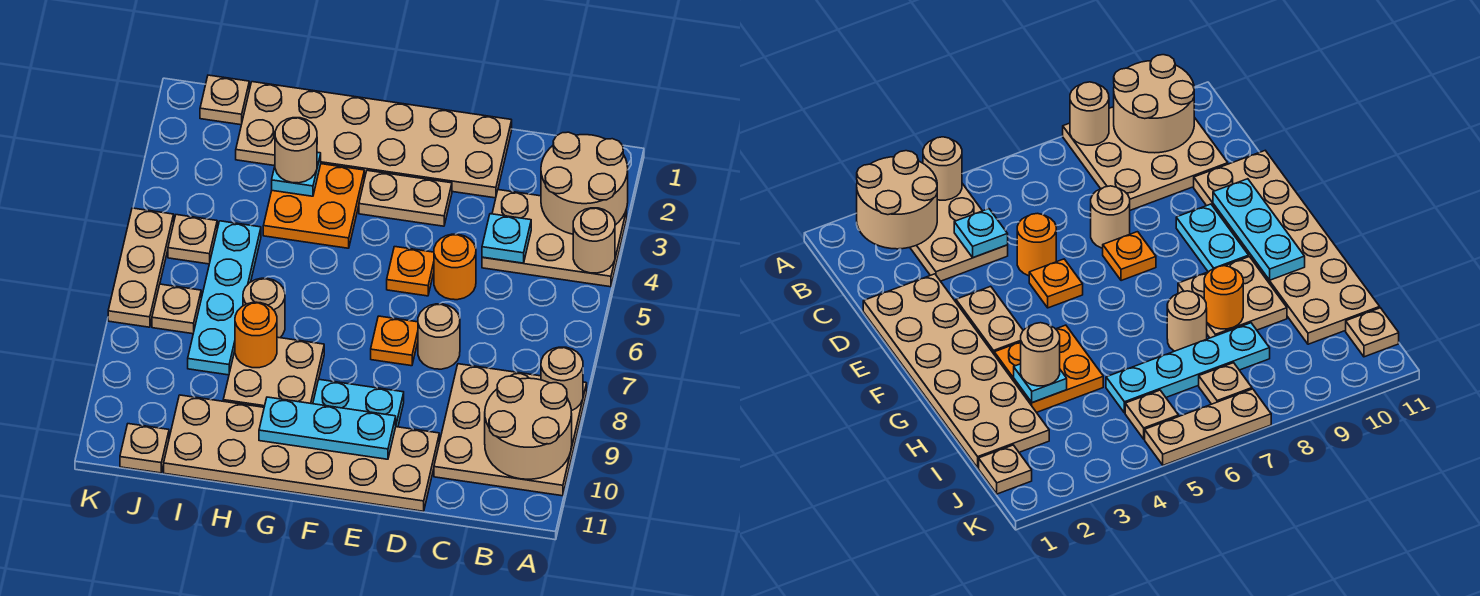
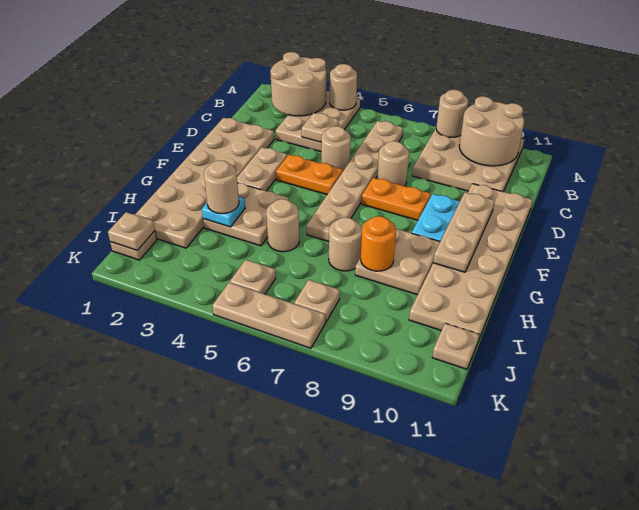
none -> tan plate B6:G6 level 1
cyan plate C4 level 2 -> tan plate C4 level 2
orange round brick D5 level 1 -> tan round brick D5 level 1
orange plate E5 level 1 -> orange plate E4:E5 level 1
orange plate E7 level 1 -> orange plate E7:E8 level 1
cyan plate E10:G10 level 2 -> tan plate E10:G10 level 2
orange plate G3:H4 level 1 -> tan plate G3:H4 level 1
none -> tan round brick H5 level 1
cyan plate I5:I8 level 1 -> none
none -> tan plate J1 level 2

